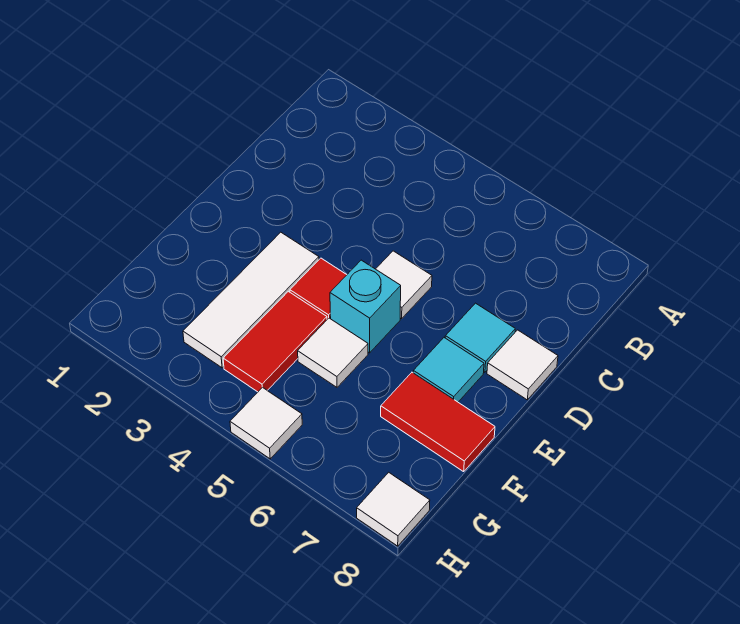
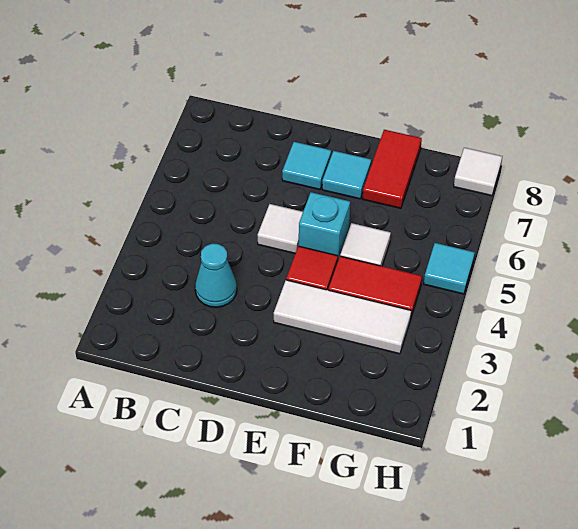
none -> cyan cone C3 level 1
white tile D8 level 1 -> none
white tile H5 level 1 -> cyan tile H5 level 1

